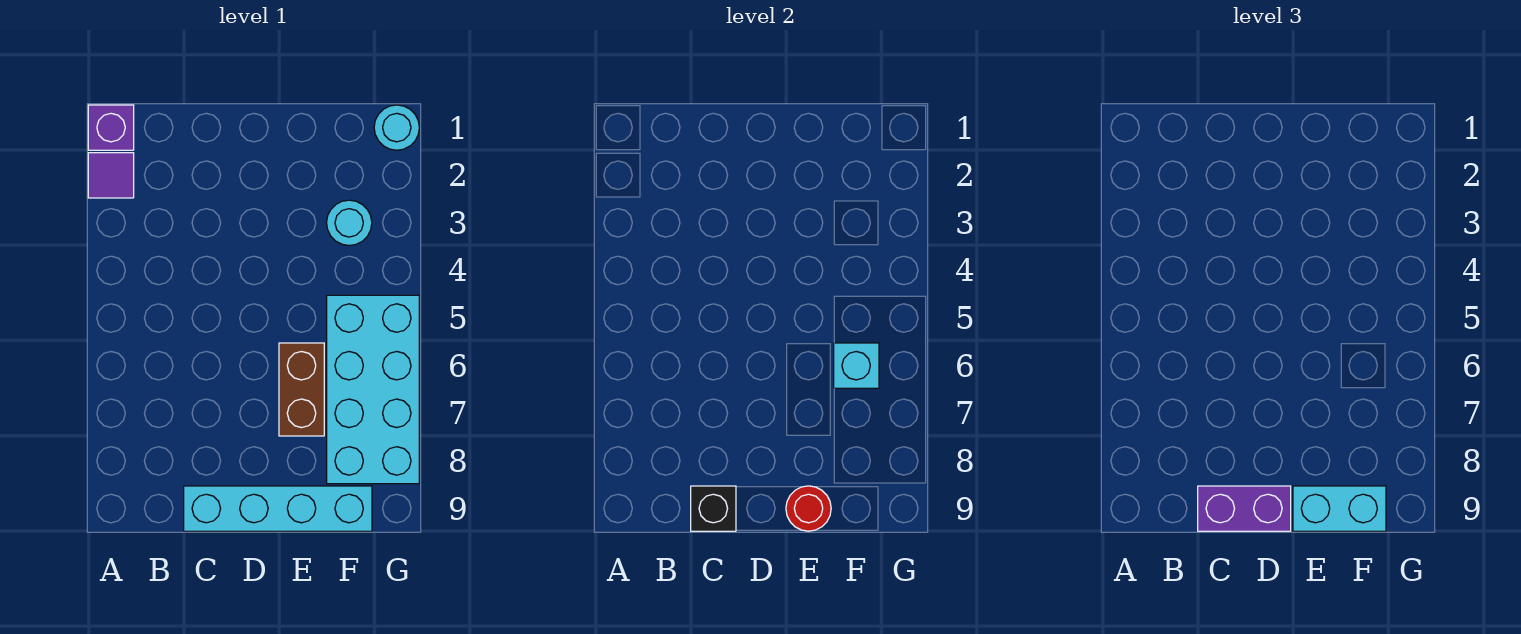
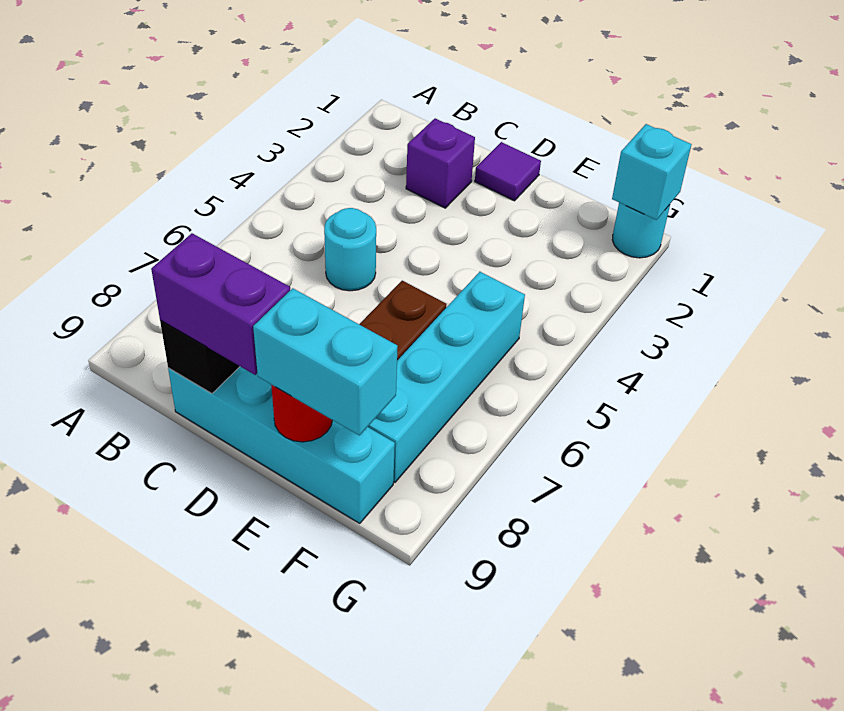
purple brick A1 level 1 -> purple brick C2 level 1
purple tile A2 level 1 -> purple tile D1 level 1
cyan round brick F3 level 1 -> cyan round brick C5 level 1
cyan brick F5:G8 level 1 -> cyan brick F5:F8 level 1
cyan brick F6 level 2 -> cyan brick G1 level 2

